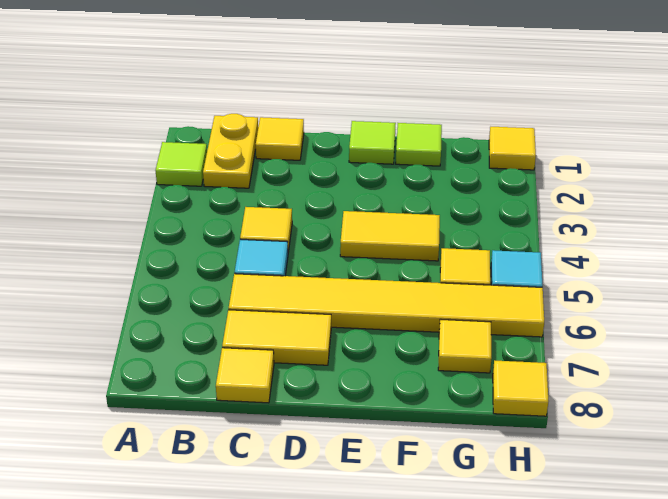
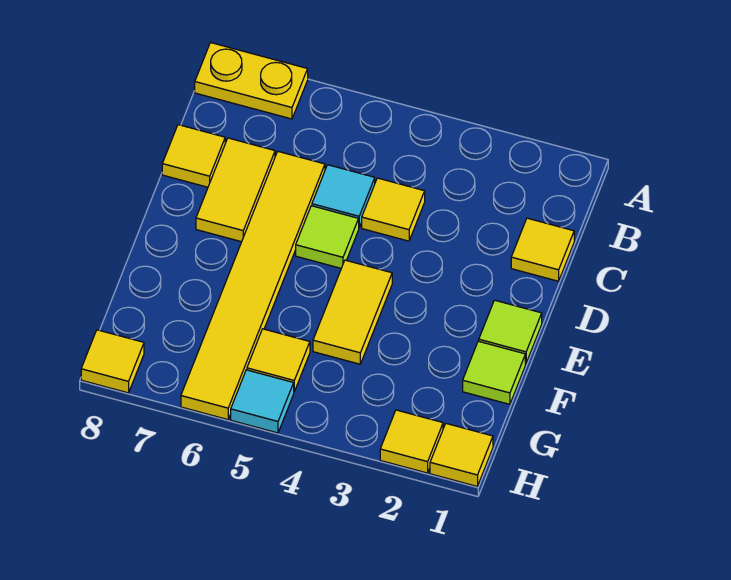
lime tile A2 level 1 -> lime tile D5 level 1
yellow plate B1:B2 level 1 -> yellow plate A7:A8 level 1
yellow tile G7 level 1 -> yellow tile H2 level 1

